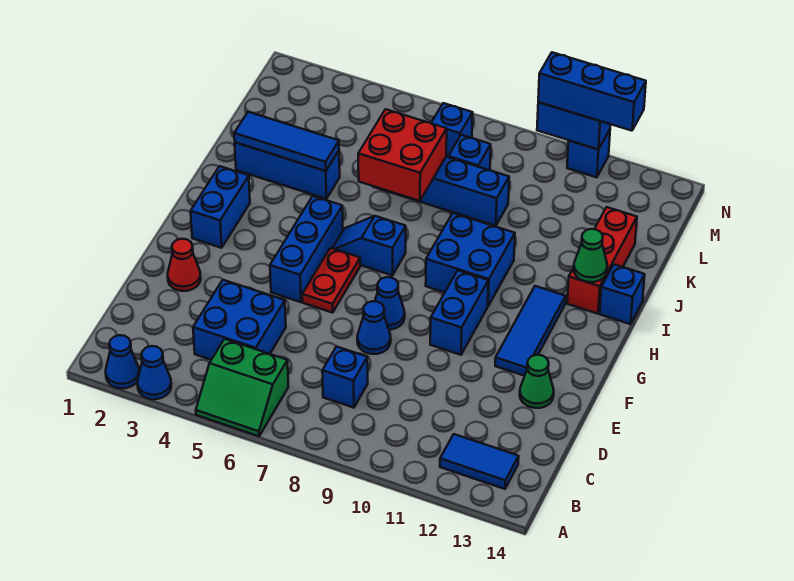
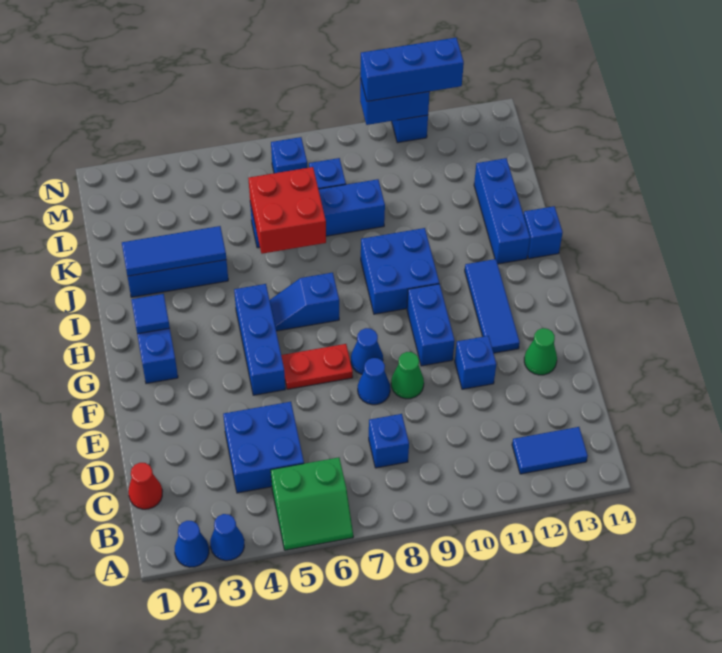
red cone E2 level 1 -> red cone C1 level 1
none -> blue brick E11 level 1
red plate F6:G6 level 1 -> red plate F6:F7 level 1
none -> blue tile H2 level 2
red brick I13:K13 level 1 -> blue brick I13:K13 level 1
green cone I13 level 2 -> green cone E9 level 1

